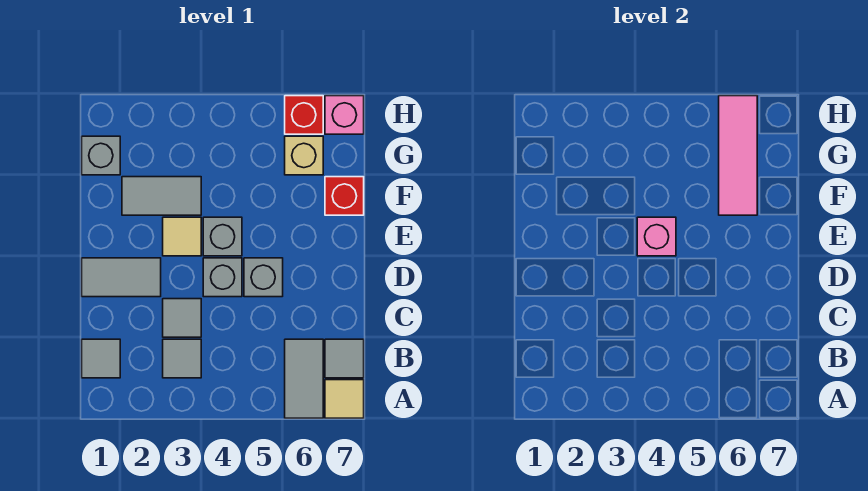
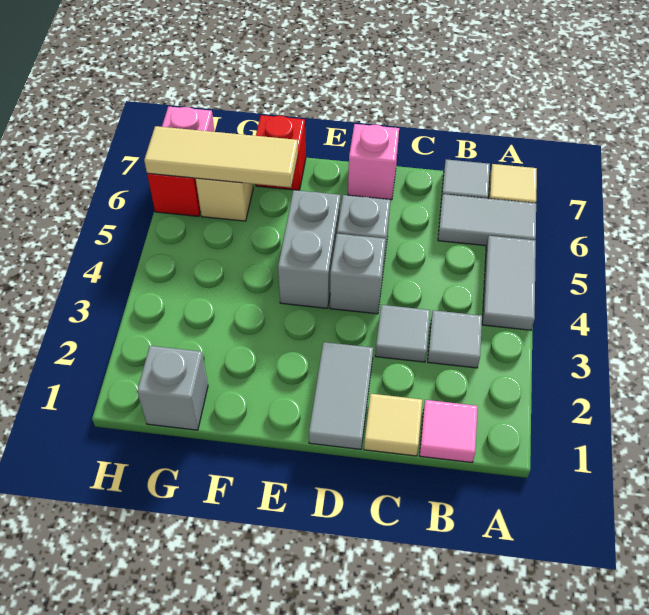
grey tile B1 level 1 -> pink tile B1 level 1
tan tile E3 level 1 -> tan tile C1 level 1
grey brick E4 level 1 -> grey brick E4:E5 level 1
pink brick E4 level 2 -> pink brick D7 level 1
grey tile F2:F3 level 1 -> grey tile A4:A5 level 1
pink tile F6:H6 level 2 -> tan tile F6:H6 level 2

